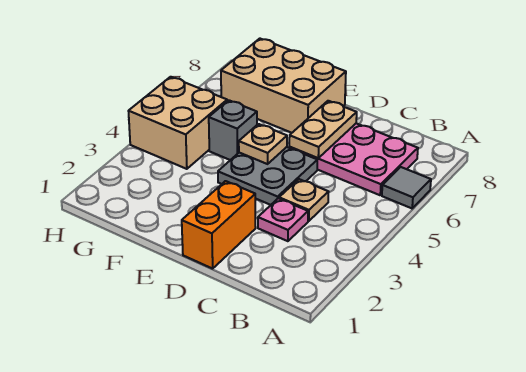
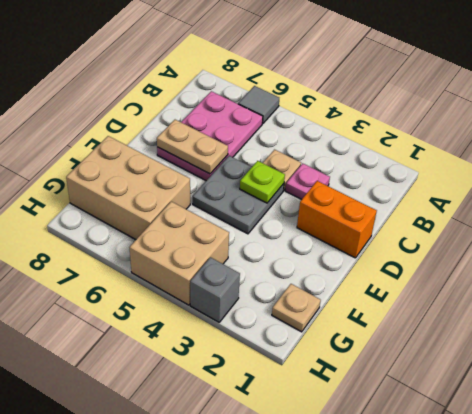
none -> lime plate D4 level 2
tan plate E5 level 2 -> tan plate G1 level 1
tan brick E7:G8 level 1 -> tan brick F6:G8 level 1
grey brick F5 level 1 -> grey brick H3 level 1

